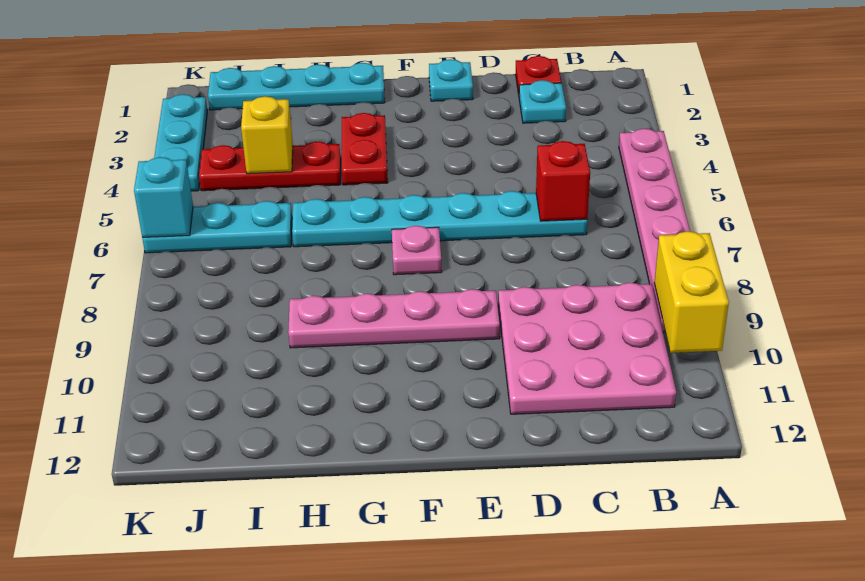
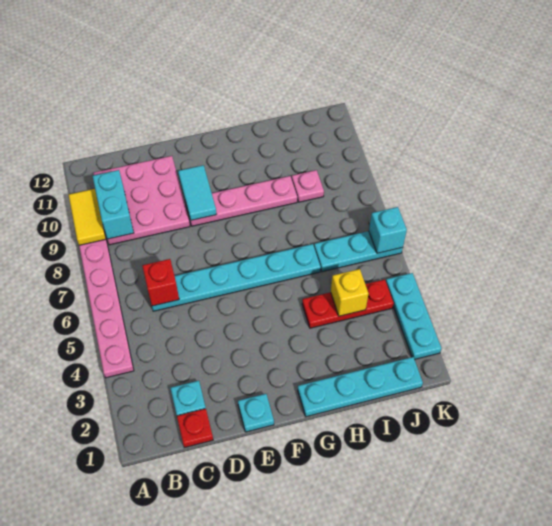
yellow brick A9:A10 level 2 -> yellow tile A9:A10 level 2
none -> cyan brick B9:B10 level 2
none -> cyan tile E9:E10 level 2
pink plate F7 level 1 -> pink plate I9 level 1
red plate G3:G4 level 1 -> none

